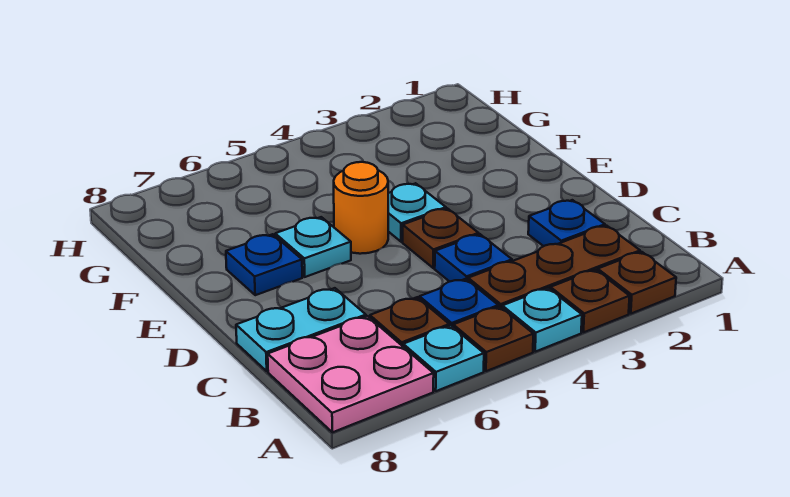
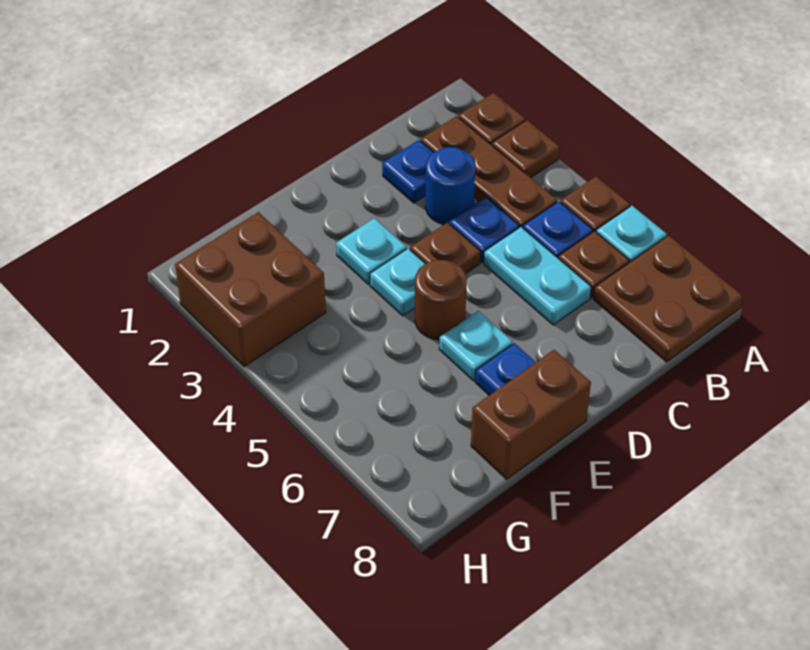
cyan plate A4 level 1 -> cyan plate E3 level 1
pink plate A7:B8 level 1 -> brown plate A7:B8 level 1
none -> blue round brick C3 level 1
cyan plate C7:C8 level 1 -> cyan plate C5:C6 level 1
orange round brick E5 level 1 -> brown round brick E5 level 1
none -> brown brick E8:F8 level 1
none -> brown brick G2:H3 level 1

